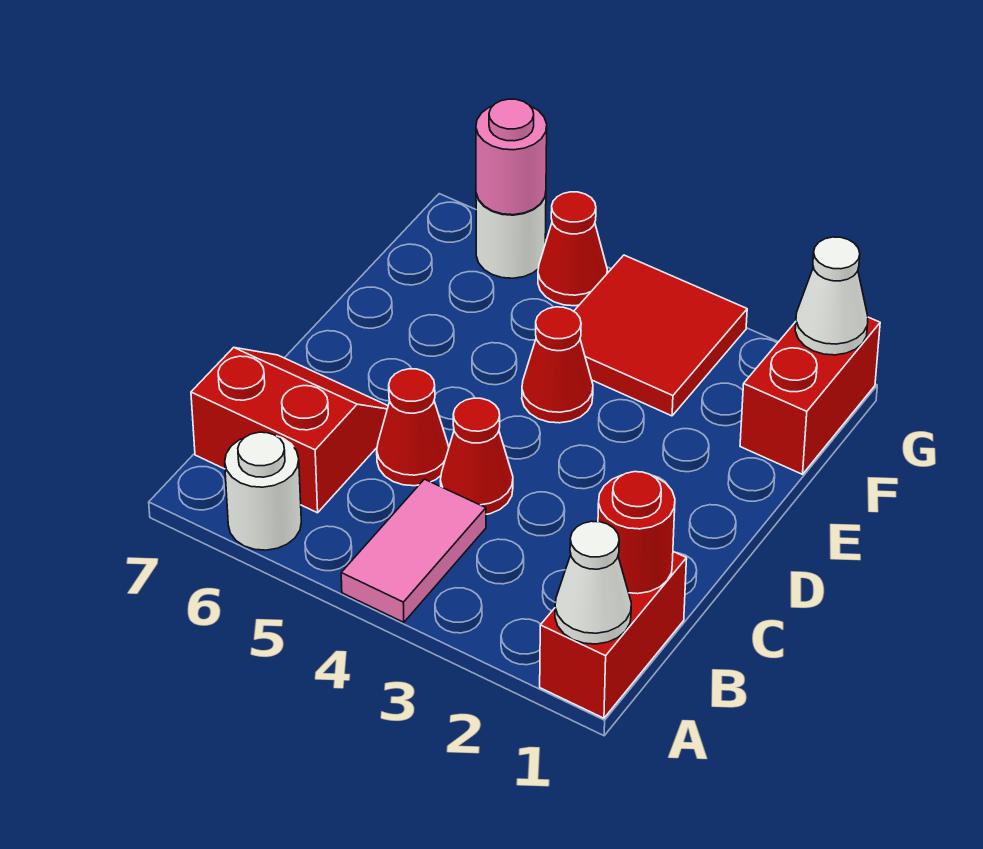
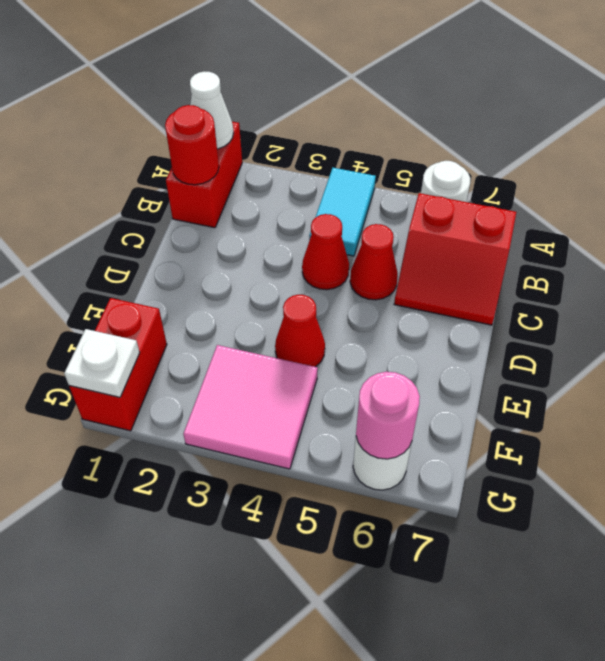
pink tile A4:B4 level 1 -> cyan tile A4:B4 level 1
red tile F3:G4 level 1 -> pink tile F3:G4 level 1
white cone G1 level 2 -> white plate G1 level 2
red cone G5 level 1 -> none

